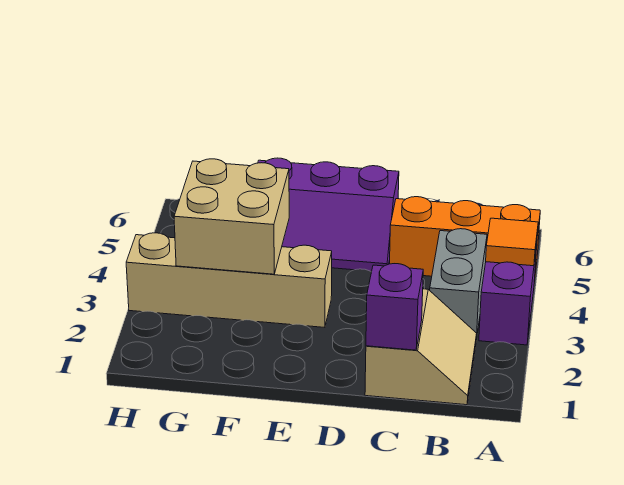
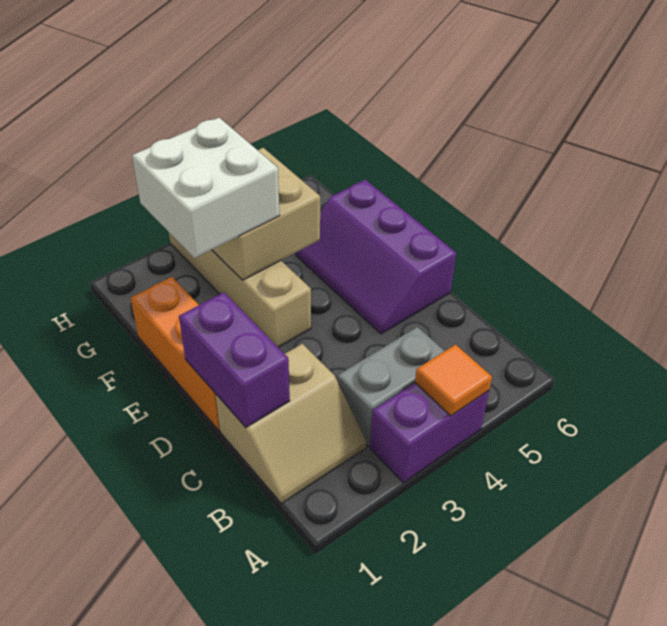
orange brick A5:C5 level 1 -> orange brick D1:F1 level 1
purple brick C1 level 2 -> purple brick C1:D1 level 2
none -> white brick F2:G3 level 3

